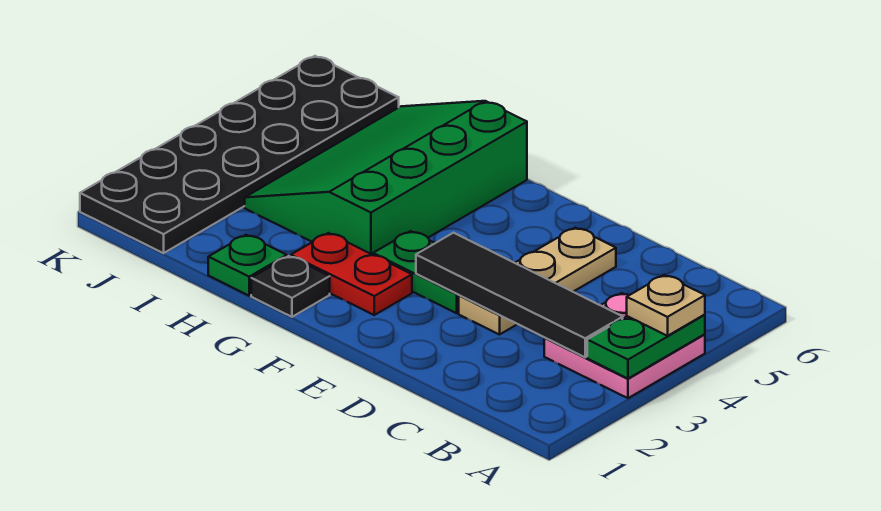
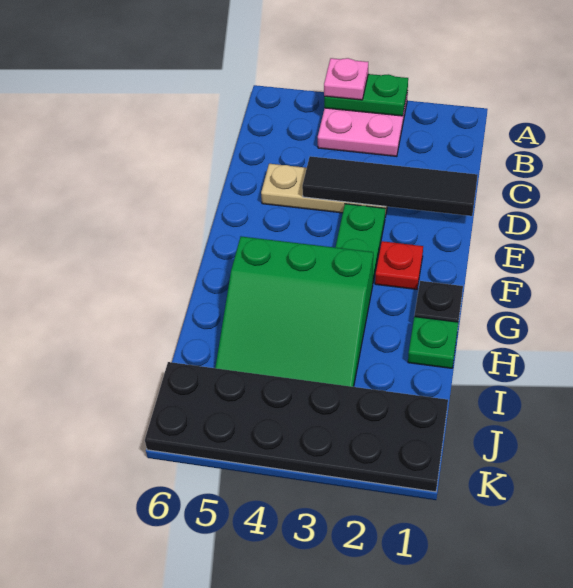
tan plate A4 level 3 -> pink plate A4 level 3
black tile B3:E3 level 2 -> black tile D1:D4 level 2
red plate F2:G2 level 1 -> red plate F2 level 1
green slope G3:I6 level 1 top G -> green slope G3:I5 level 1 top G

